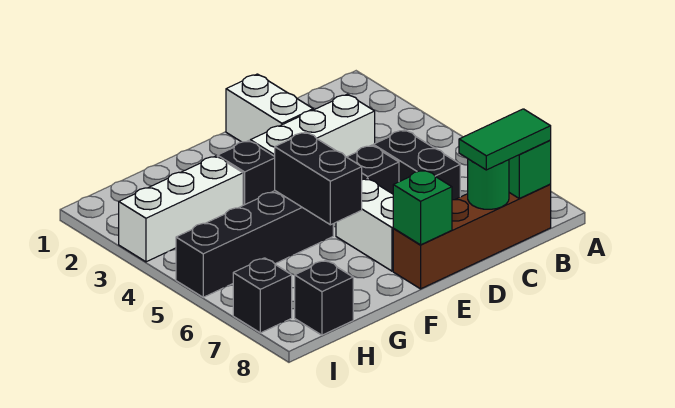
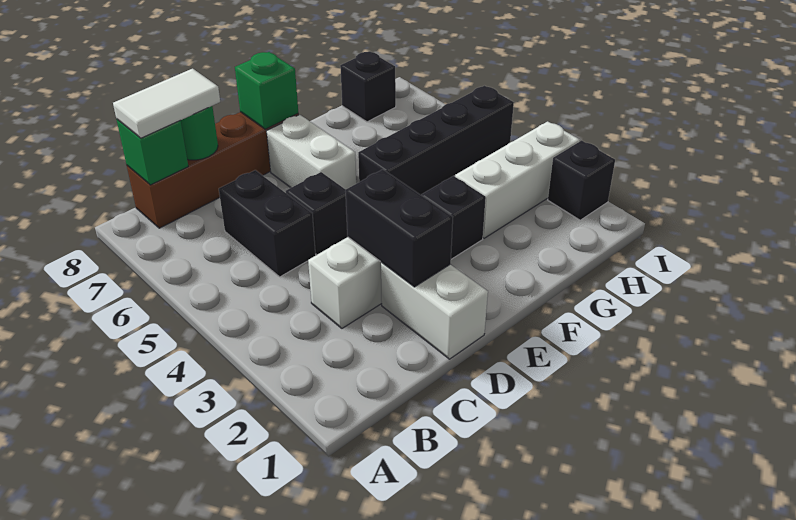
green tile B8:C8 level 3 -> white tile B8:C8 level 3
black brick F5:F6 level 2 -> black brick D2:D3 level 2
black brick I7 level 1 -> black brick I2 level 1

